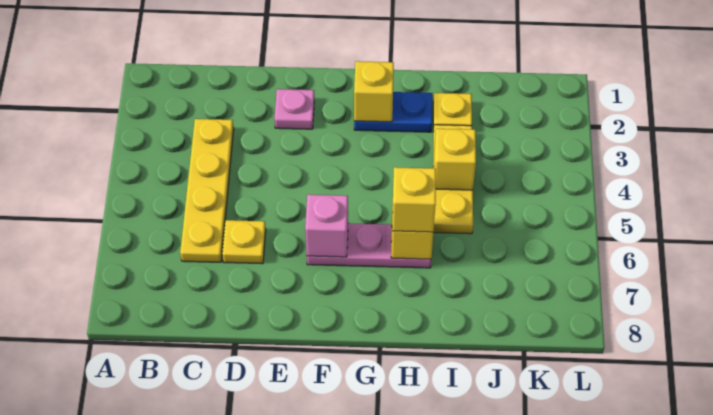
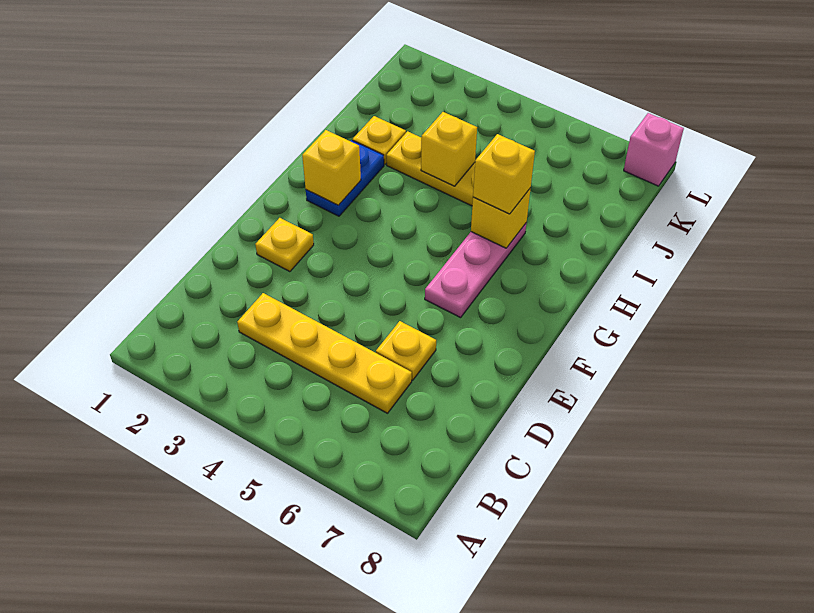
pink plate E2 level 1 -> yellow plate E2 level 1
pink brick F6 level 2 -> pink brick L8 level 1

